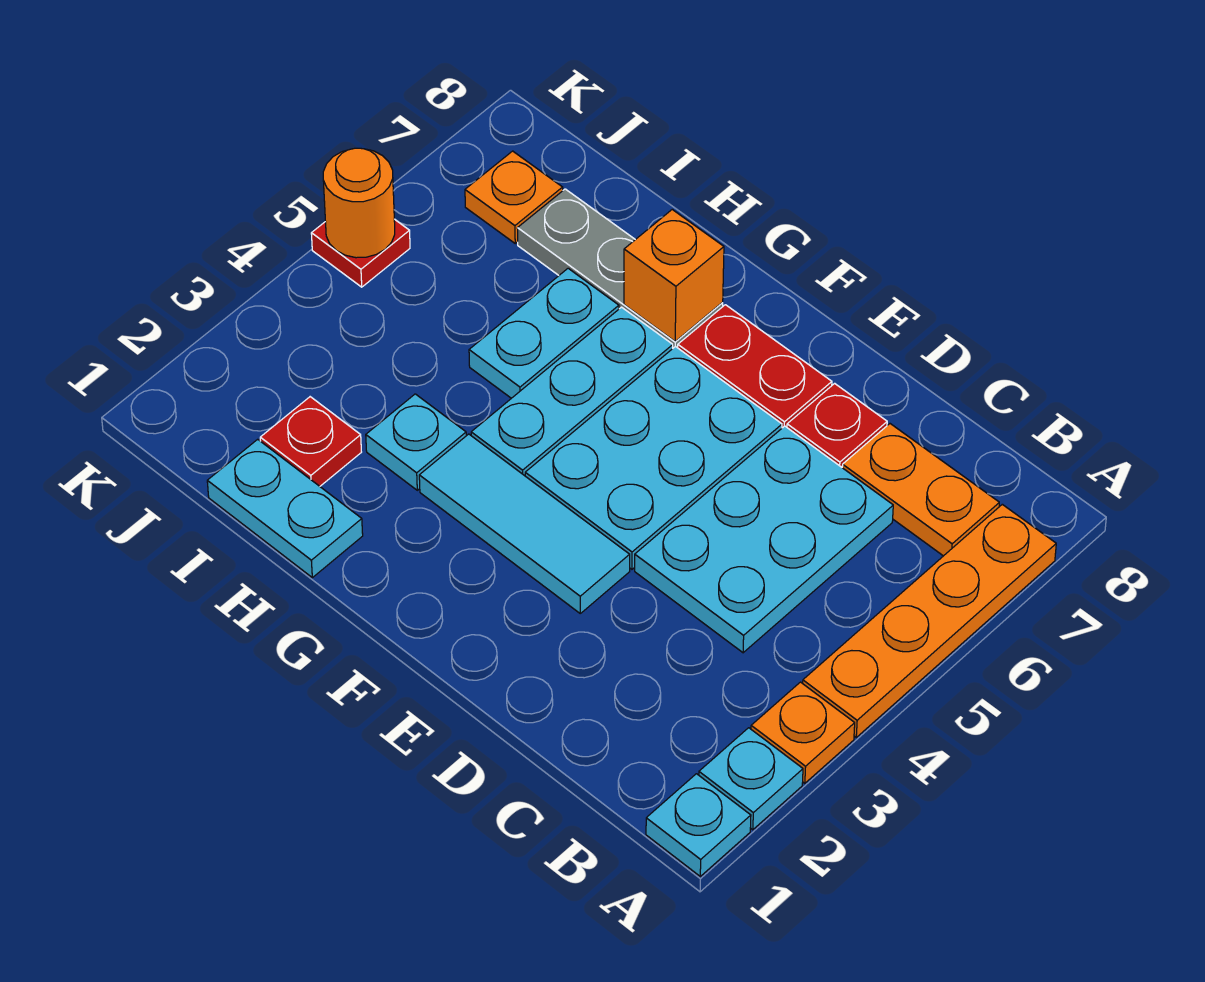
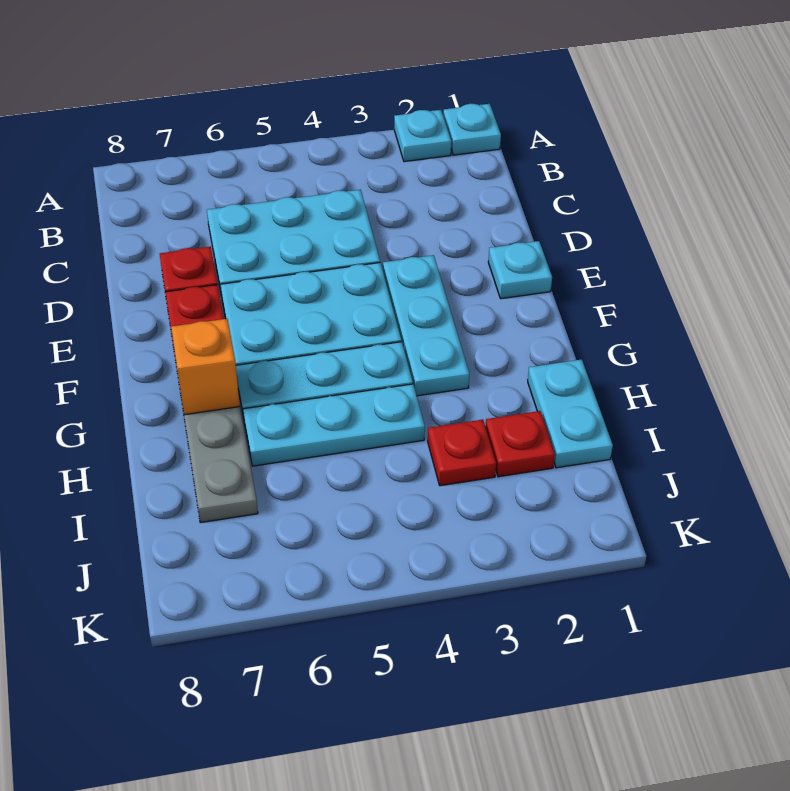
orange plate A3 level 1 -> none
orange plate A4:A7 level 1 -> none
orange plate B7:C7 level 1 -> none
cyan tile E3:G3 level 1 -> cyan plate E3:G3 level 1
cyan plate H3 level 1 -> cyan plate E1 level 1
cyan plate H5:H6 level 1 -> cyan plate H4:H6 level 1
orange plate J7 level 1 -> none
red plate K5 level 1 -> red plate I3 level 1
orange round brick K5 level 2 -> none

